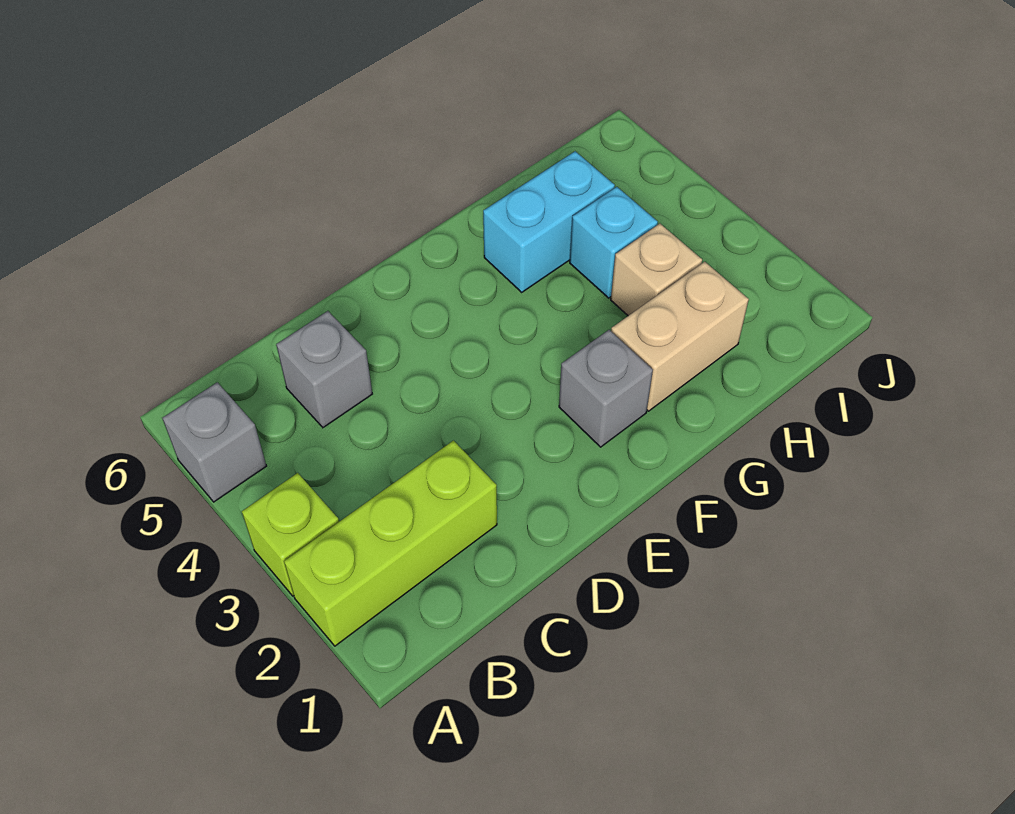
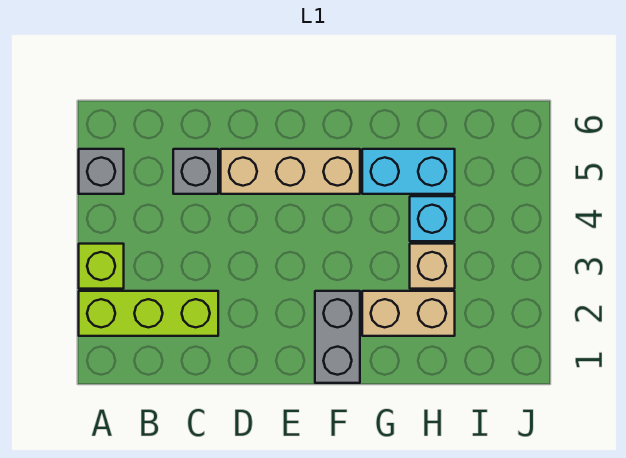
none -> tan brick D5:F5 level 1
grey brick F2 level 1 -> grey brick F1:F2 level 1

